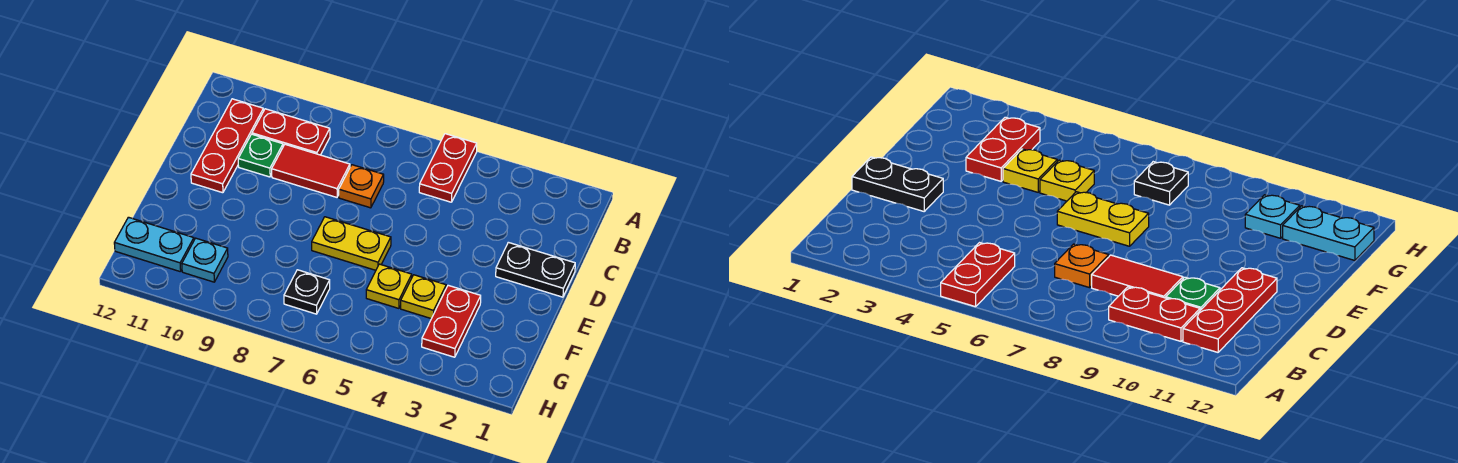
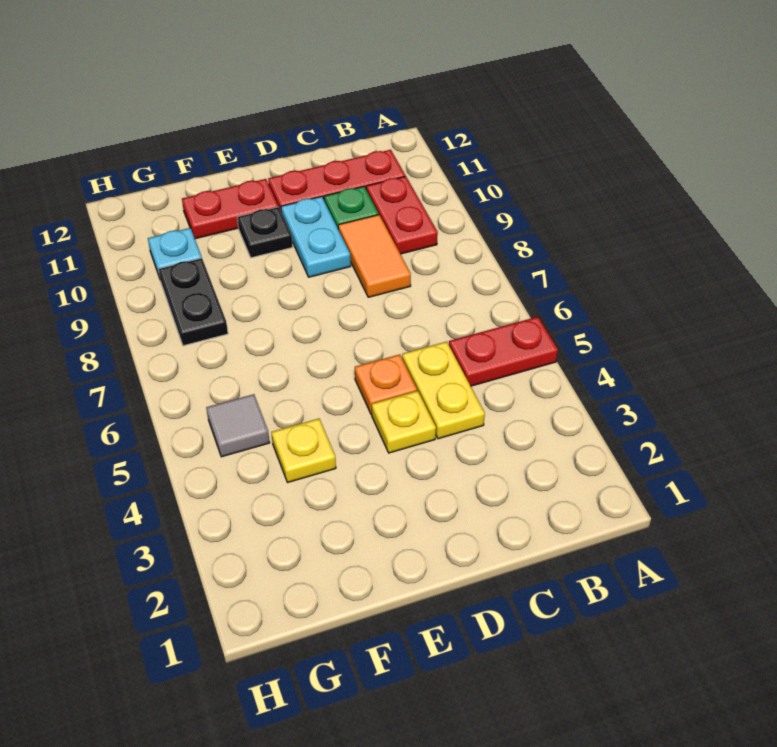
orange plate C7 level 1 -> orange plate D5 level 1
red tile C8:C9 level 1 -> orange tile C8:C9 level 1
black plate D1:D2 level 1 -> black plate G8:G9 level 1
yellow plate E6:E7 level 1 -> yellow plate C4:C5 level 1
red plate F3:G3 level 1 -> red plate E11:F11 level 1
yellow plate F5 level 1 -> yellow plate D4 level 1
none -> grey tile G5 level 1
black plate G7 level 1 -> black plate E10 level 1
cyan plate G11:G12 level 1 -> cyan plate D9:D10 level 1

